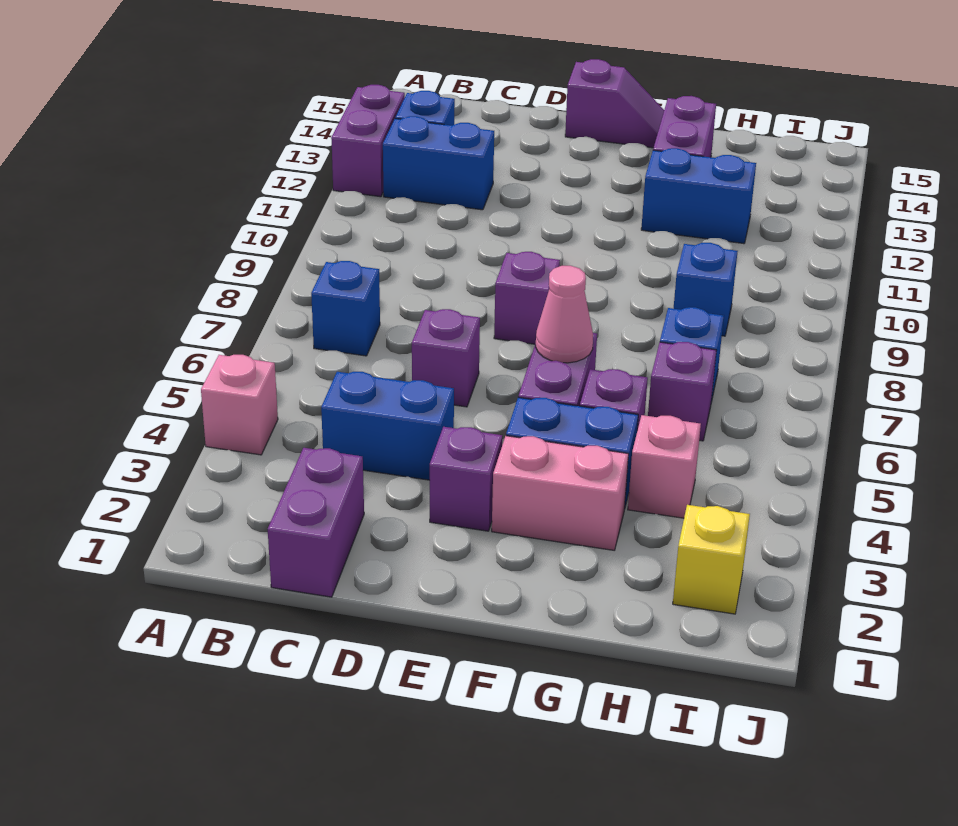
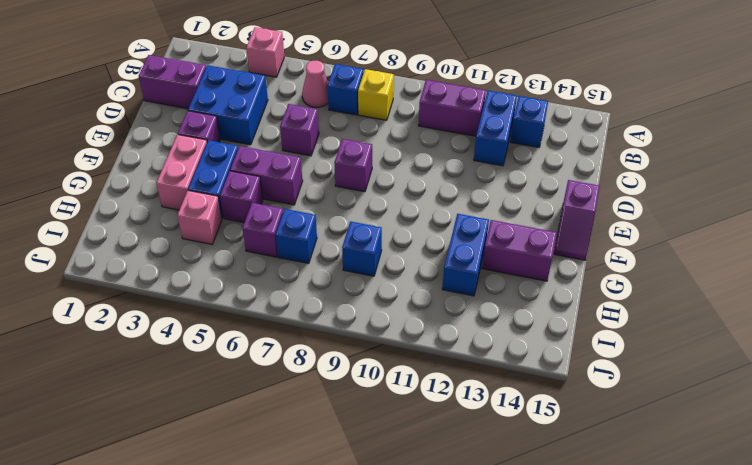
purple brick A12:A13 level 1 -> purple brick B10:B11 level 1
blue brick C4:D4 level 1 -> blue brick C3:D4 level 1
pink cone F6 level 2 -> pink cone B6 level 1
yellow brick I2 level 1 -> yellow brick B8 level 1

